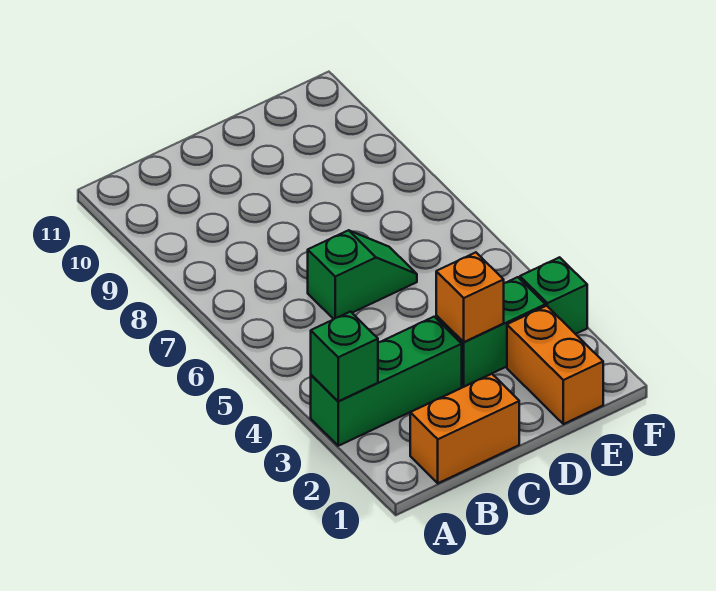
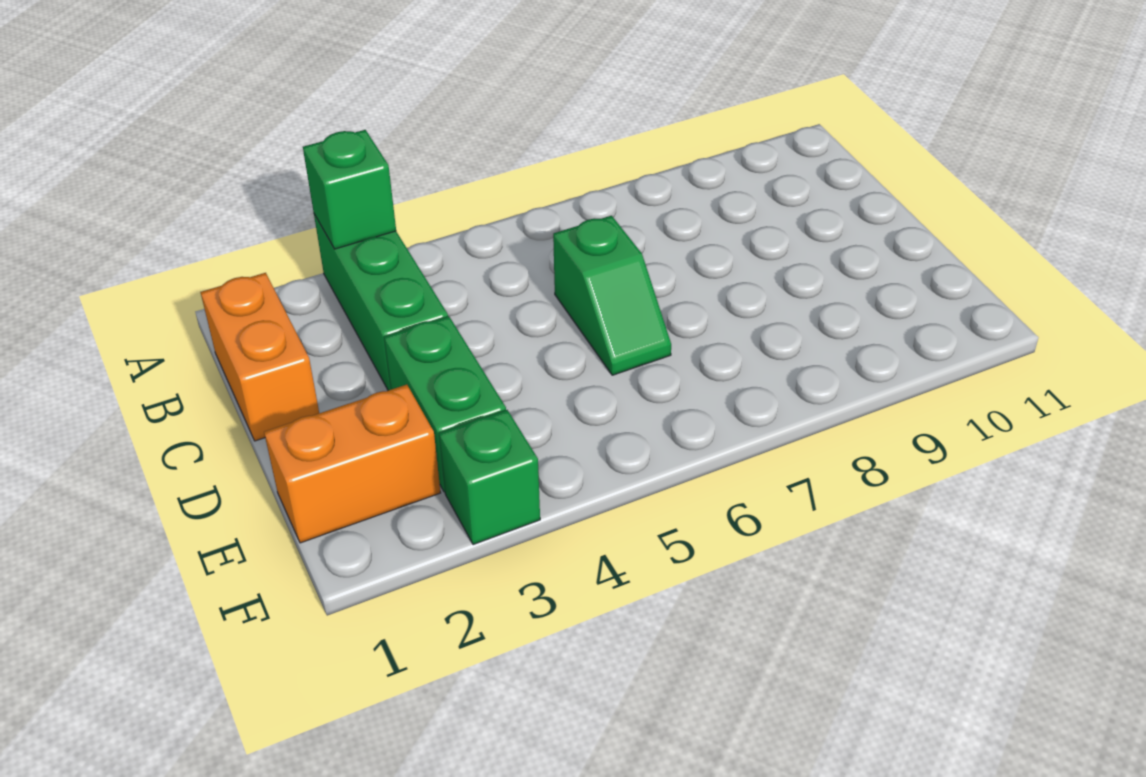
orange brick D3 level 2 -> none

